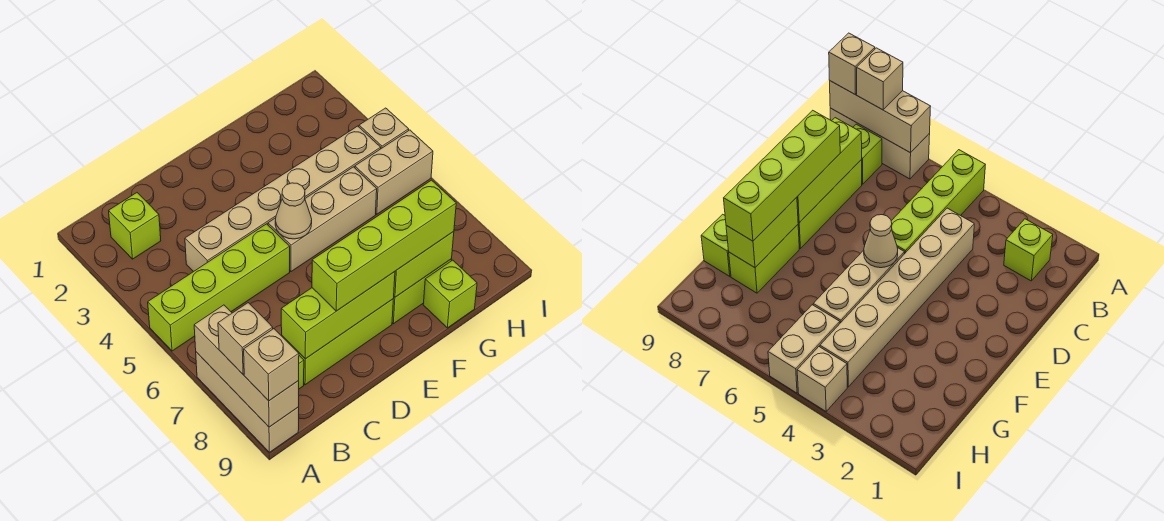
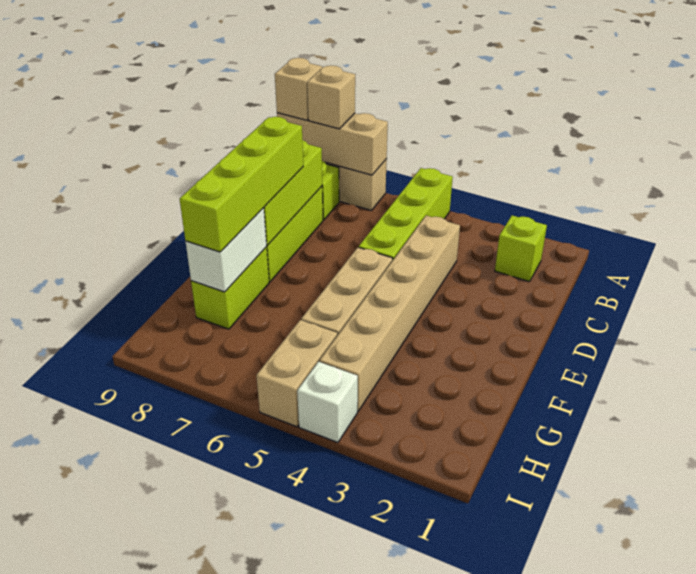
tan cone E5 level 2 -> none
lime brick F8:G8 level 2 -> white brick F8:G8 level 2
lime brick G9 level 1 -> none
tan brick I4 level 1 -> white brick I4 level 1

